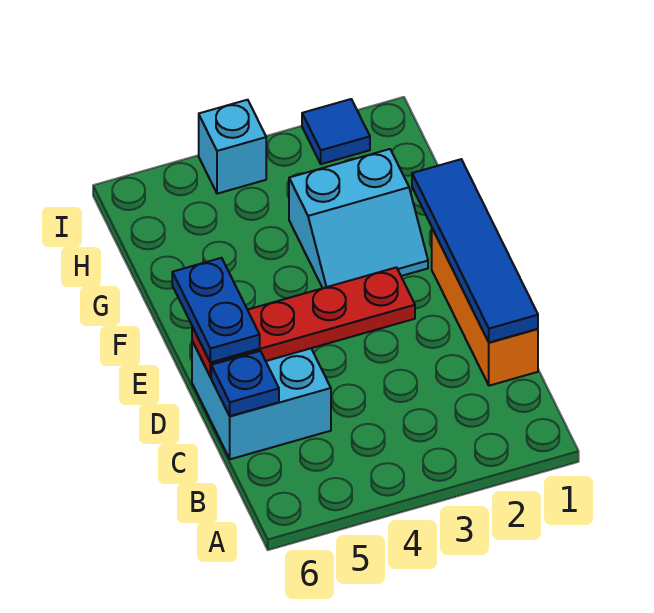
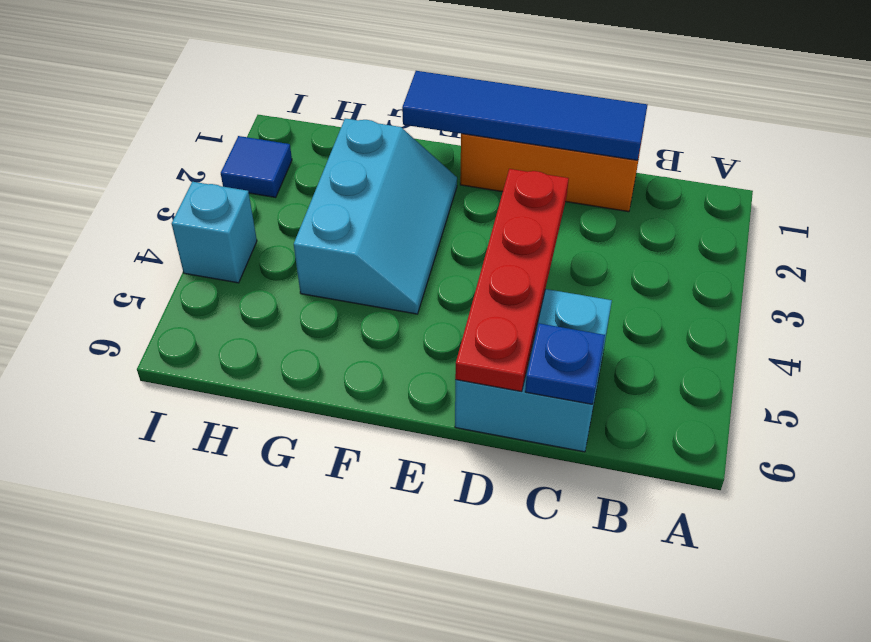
blue plate D6:E6 level 3 -> none
cyan slope F2:G3 level 1 top G -> cyan slope F2:G4 level 1 top G

